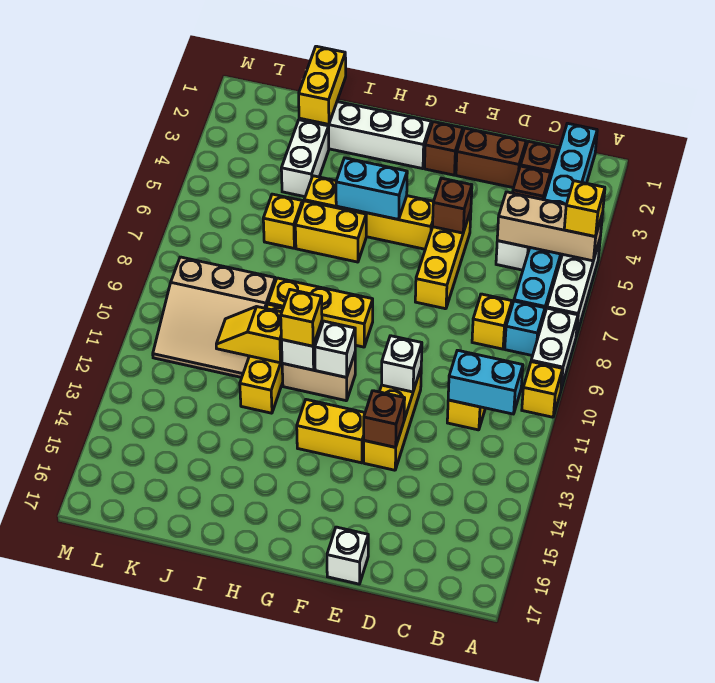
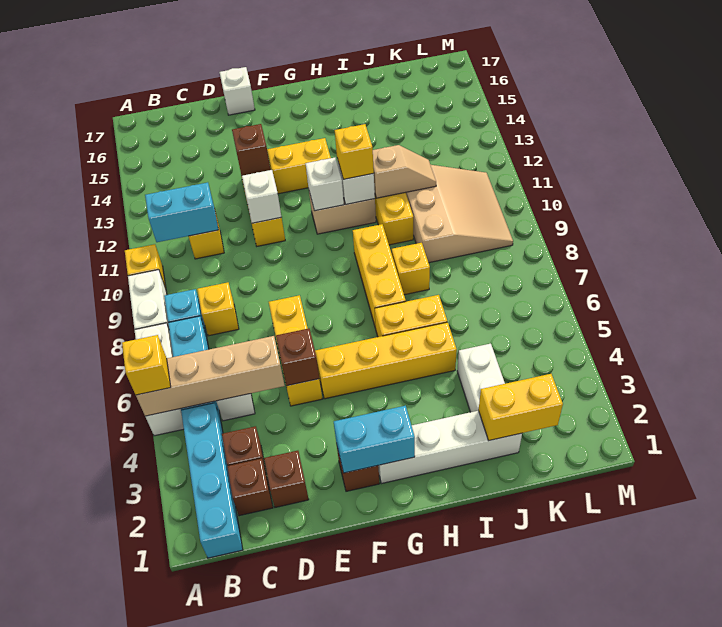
tan brick A5:C5 level 2 -> tan brick A5:D5 level 2
brown brick D2:E2 level 1 -> brown brick D2 level 1
cyan brick G5:H5 level 2 -> cyan brick F2:G2 level 2
yellow brick G9:I9 level 1 -> yellow brick H7:H9 level 1
yellow slope I11:J11 level 2 top I -> tan slope I11:J11 level 2 top I
yellow brick J1:J2 level 2 -> yellow brick J2:K2 level 2
yellow brick J6 level 1 -> yellow brick I8 level 1
tan slope J9:L11 level 1 top 9 -> tan slope J9:L11 level 1 top J

